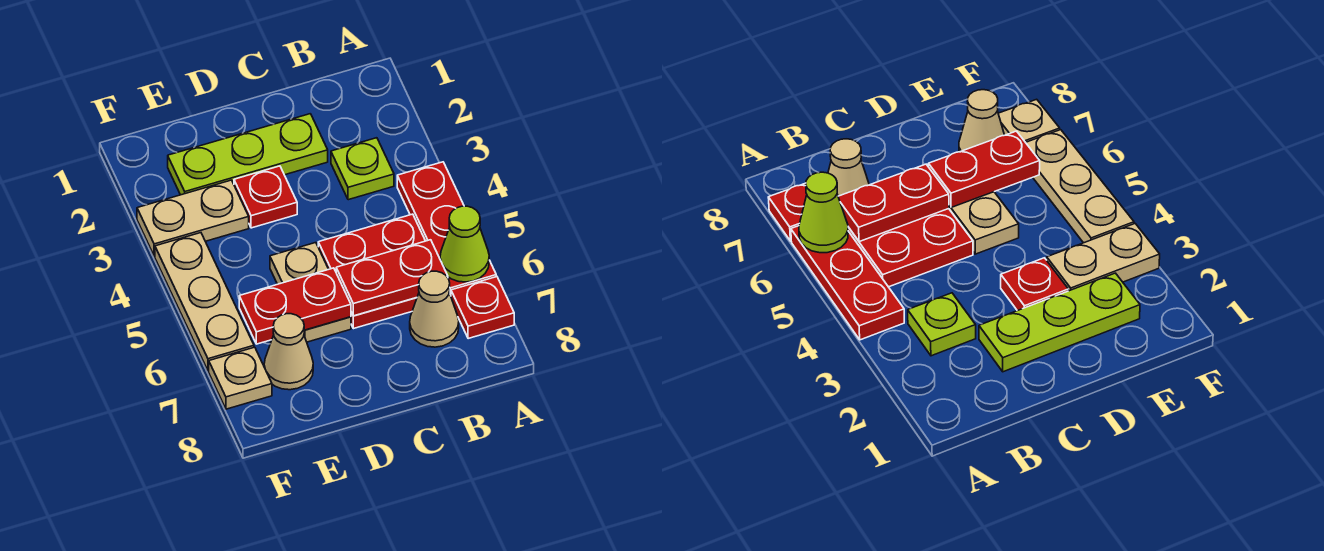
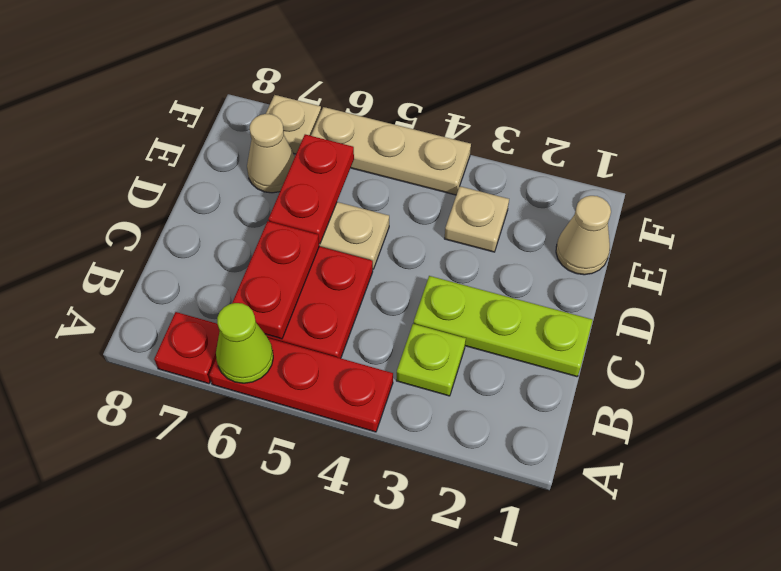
tan cone B7 level 1 -> tan cone E1 level 1
lime plate C2:E2 level 1 -> lime plate C1:C3 level 1
red plate D3 level 1 -> none
tan plate E3:F3 level 1 -> tan plate E3 level 1

